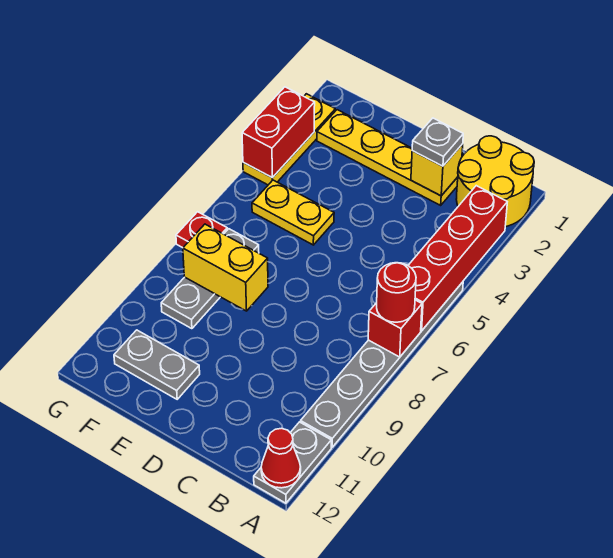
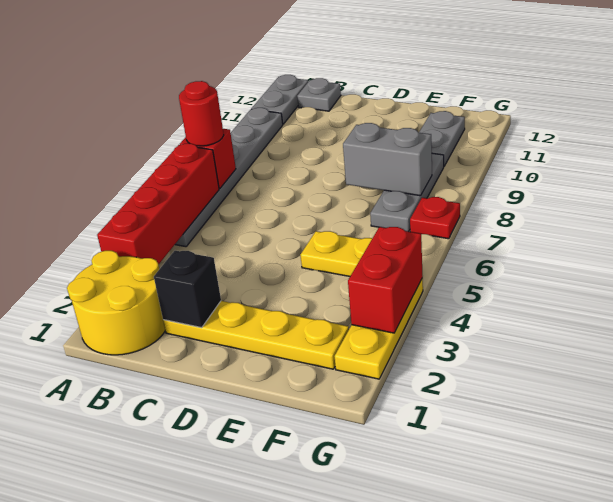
red cone A12 level 2 -> none
yellow brick C2 level 2 -> black brick C2 level 2
grey plate C2 level 3 -> grey plate B12 level 1
yellow brick E8:F8 level 2 -> grey brick E8:F8 level 2
grey plate E11:F11 level 1 -> grey plate F10:F11 level 1

